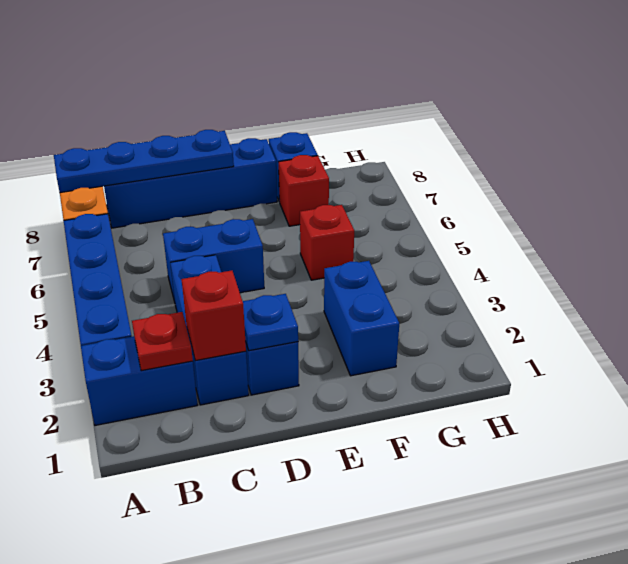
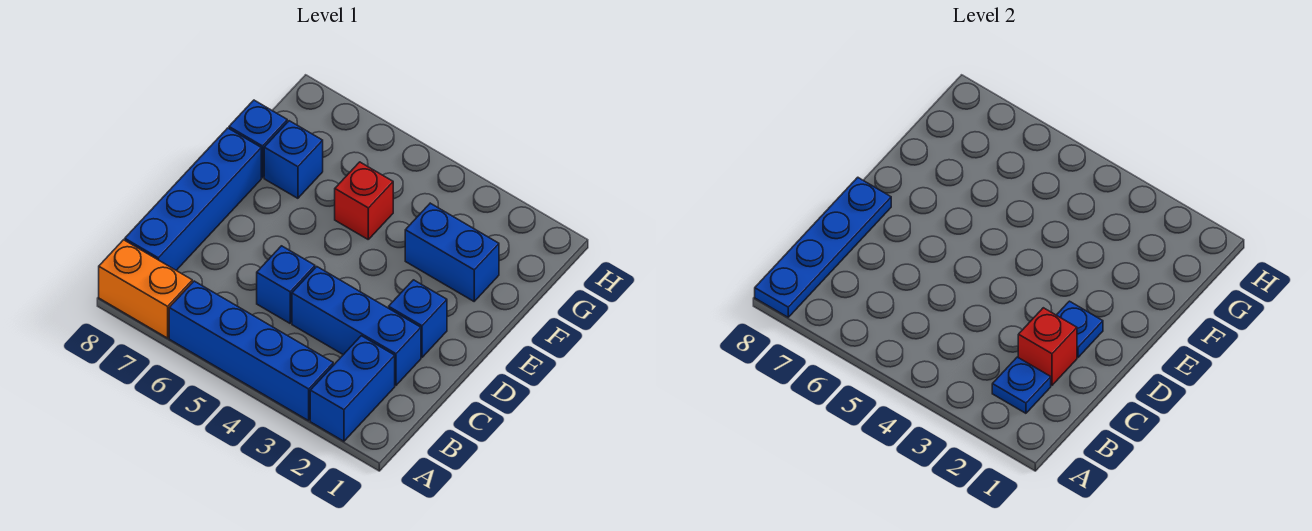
red plate B2 level 2 -> blue plate B2 level 2
blue brick C5:D5 level 1 -> blue brick C5 level 1
red brick F7 level 1 -> blue brick F7 level 1

